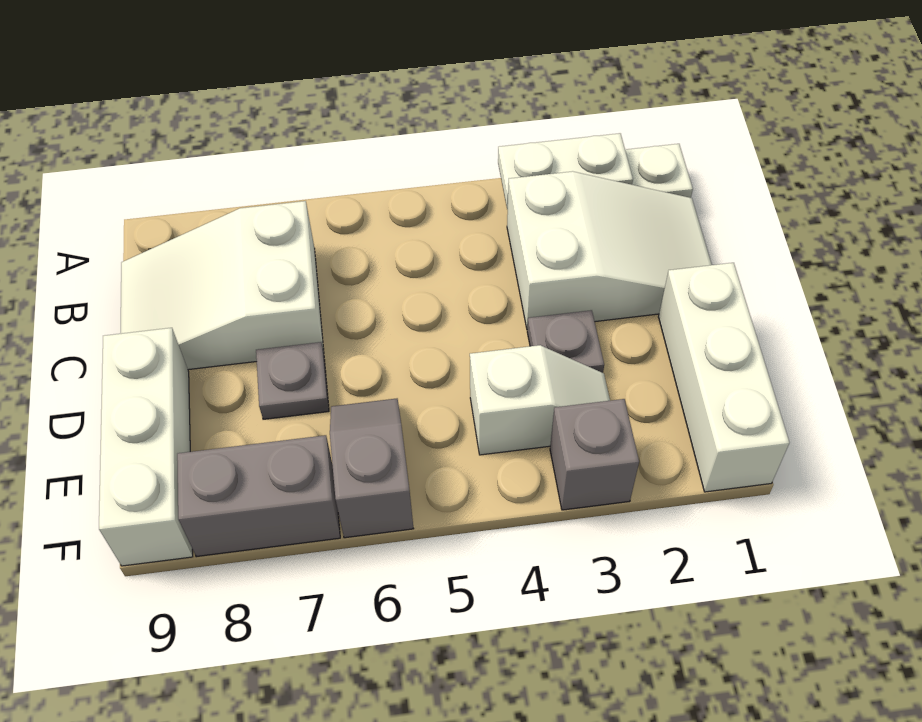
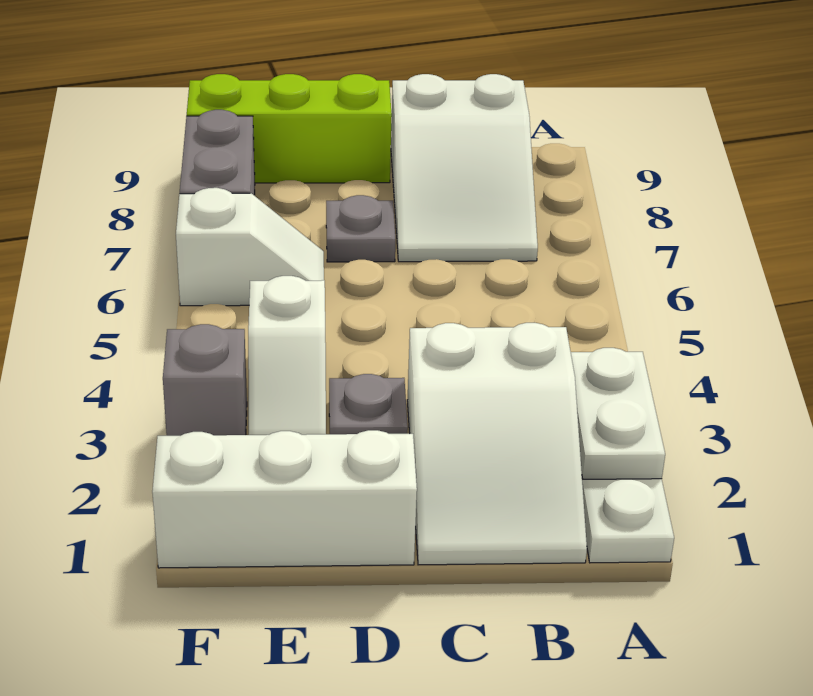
white slope B7:C9 level 1 top 7 -> white slope B7:C9 level 1 top 9
white brick D9:F9 level 1 -> lime brick D9:F9 level 1
grey slope E6:F6 level 1 top F -> white slope E6:F6 level 1 top F

